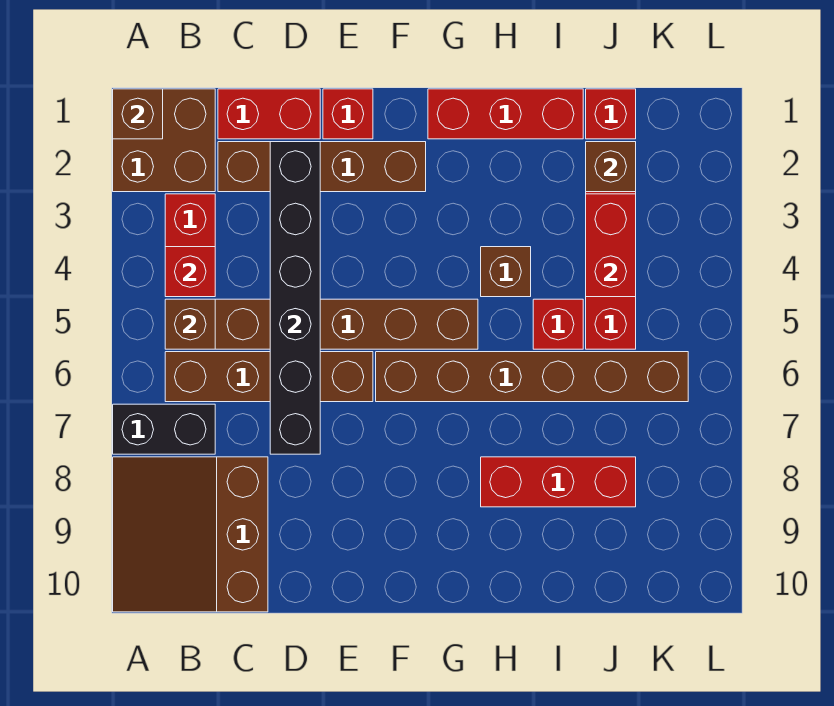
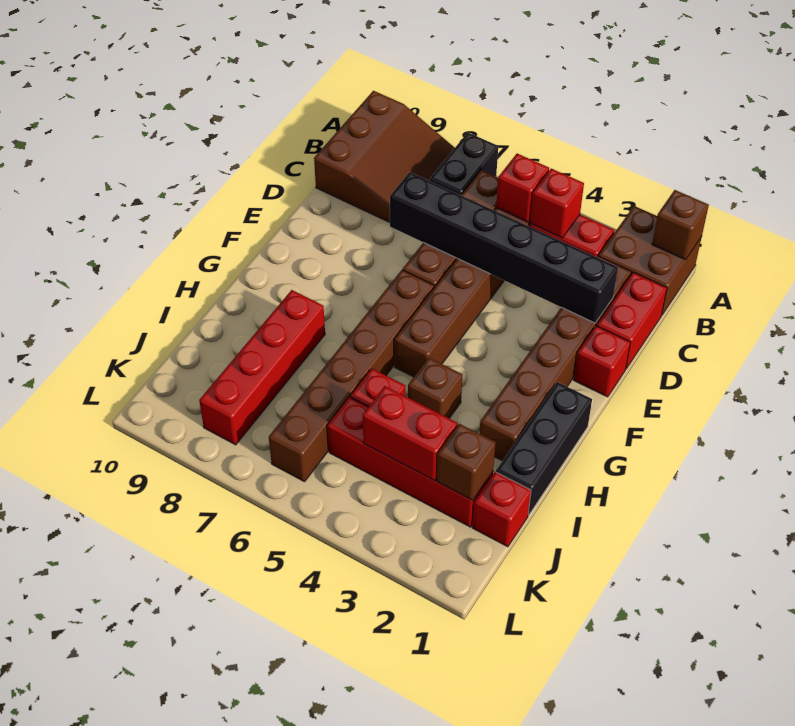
brown slope A8:C10 level 1 top C -> brown slope A8:C10 level 1 top 10
brown brick B5 level 2 -> red brick B5 level 2
brown brick C2:F2 level 1 -> brown brick C2:H2 level 1
red brick G1:I1 level 1 -> black brick G1:I1 level 1
red brick H8:J8 level 1 -> red brick H8:K8 level 1

